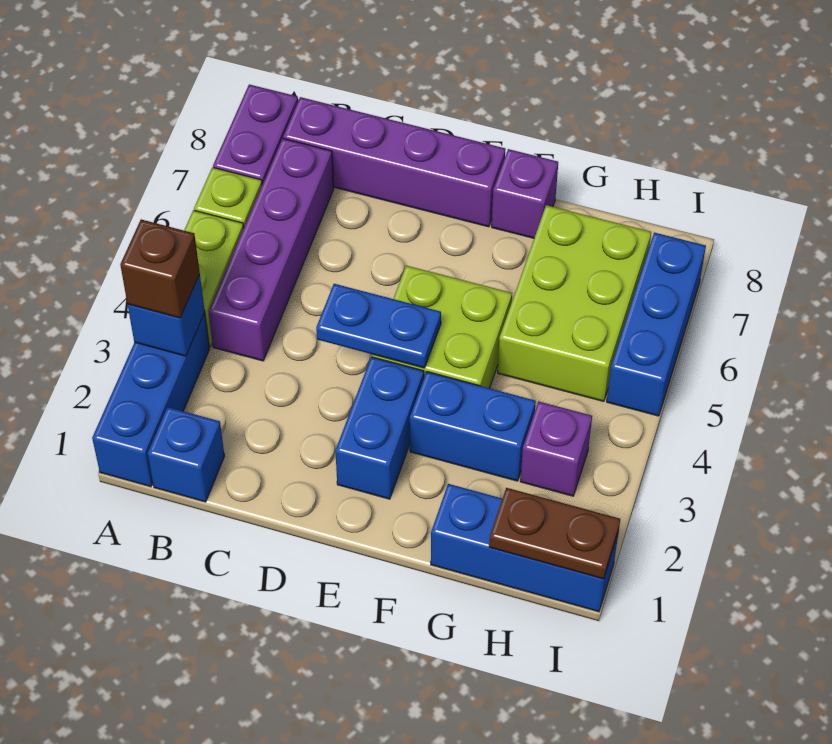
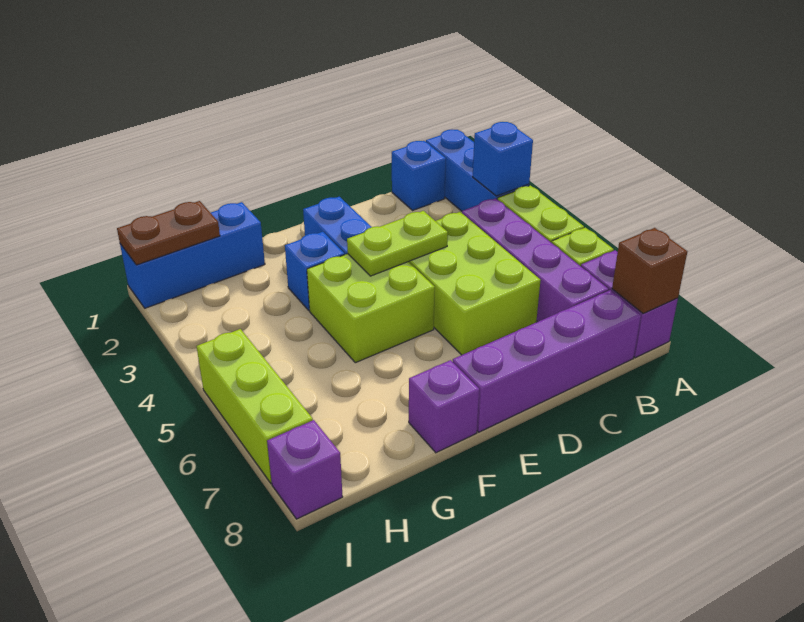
brown brick A3 level 3 -> brown brick A8 level 2
blue plate D4:E4 level 2 -> lime plate D4:E4 level 2
blue brick F3:G3 level 1 -> blue brick F3 level 1
lime brick G5:H7 level 1 -> lime brick C4:D6 level 1
purple brick H3 level 1 -> purple brick I8 level 1
blue brick I5:I7 level 1 -> lime brick I5:I7 level 1

